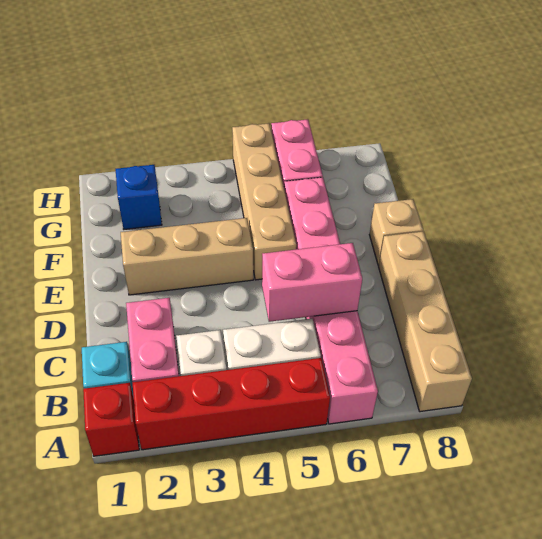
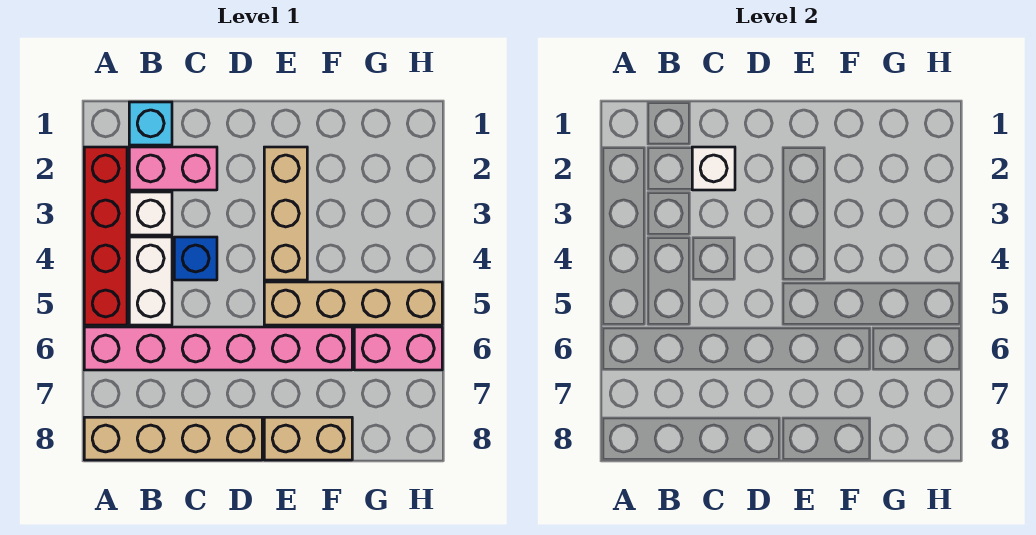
red brick A1 level 1 -> none
none -> white brick C2 level 2
pink brick C5:C6 level 2 -> none
tan brick E8 level 1 -> tan brick E8:F8 level 1
blue brick G2 level 1 -> blue brick C4 level 1

